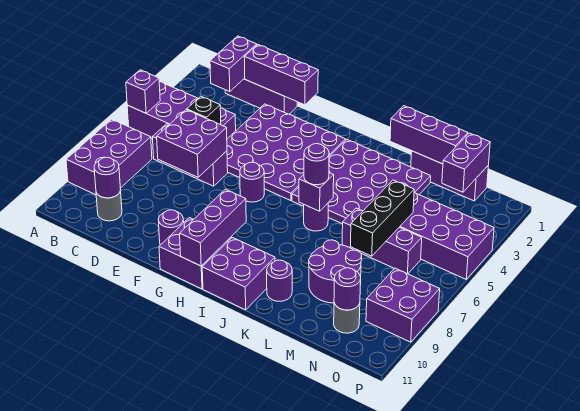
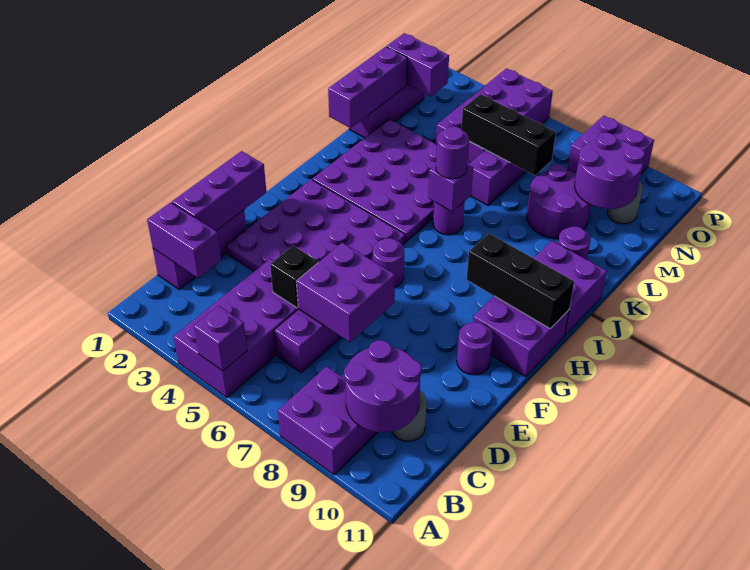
purple brick A7:B9 level 1 -> purple brick A8:B9 level 1
purple round brick C10 level 2 -> purple round brick B9:C10 level 2
purple brick H9:H11 level 2 -> black brick H9:H11 level 2
purple round brick N10 level 2 -> purple round brick M9:N10 level 2

